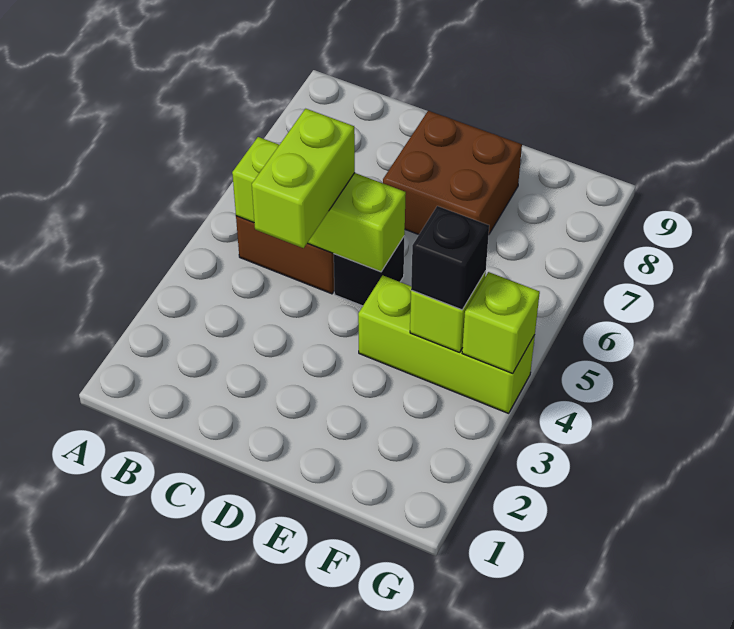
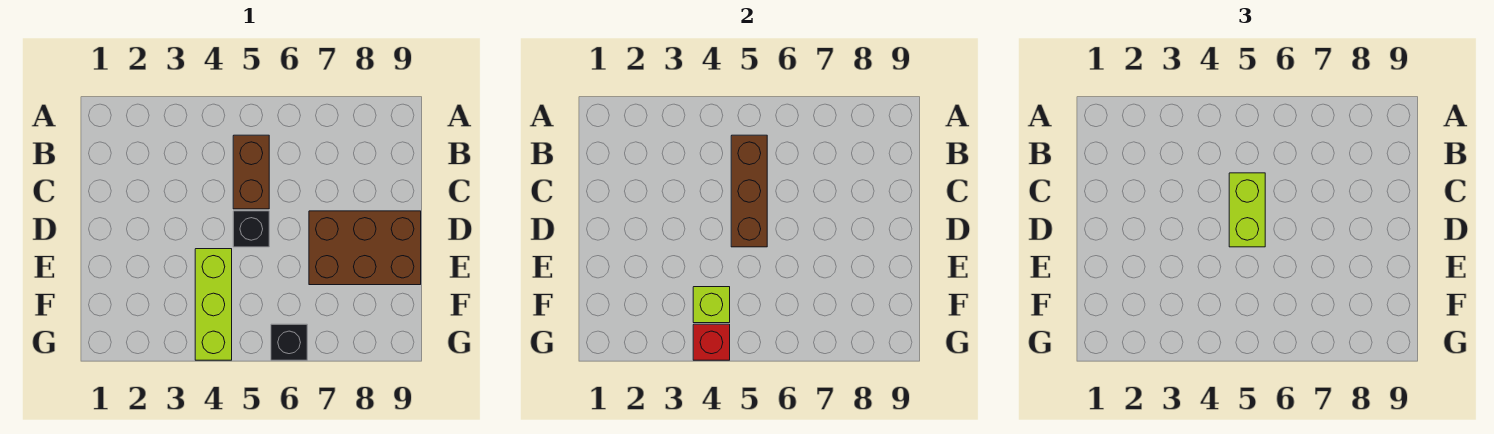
lime brick B5:D5 level 2 -> brown brick B5:D5 level 2
lime brick C4:C5 level 3 -> lime brick C5:D5 level 3
brown brick D7:E8 level 1 -> brown brick D7:E9 level 1
black brick F4 level 3 -> black brick G6 level 1
lime brick G4 level 2 -> red brick G4 level 2

